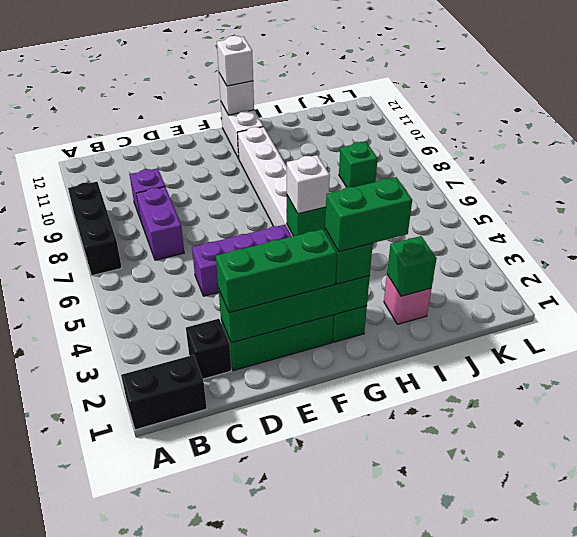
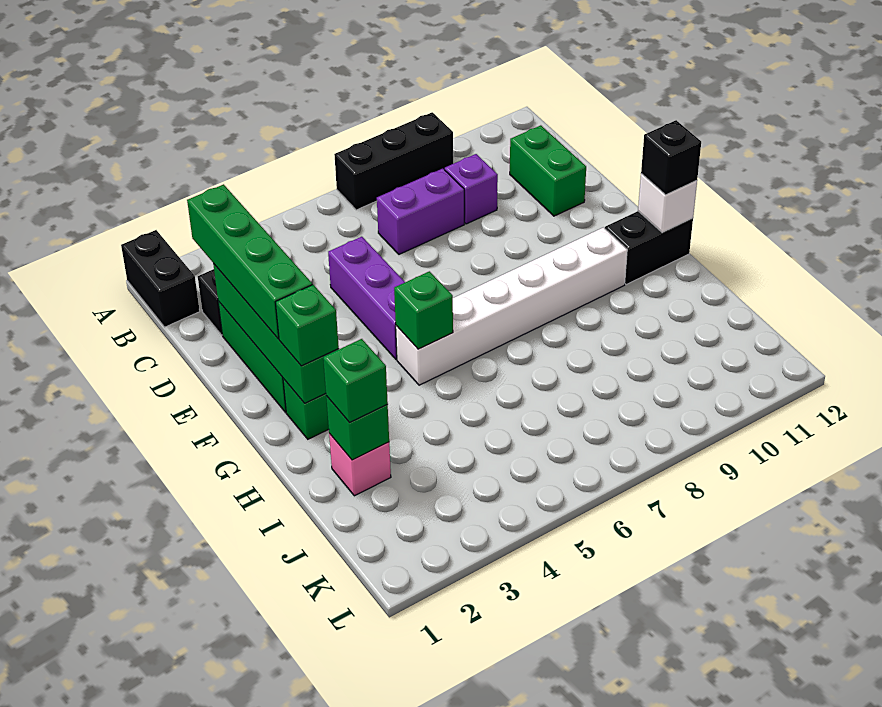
green brick D2:F2 level 3 -> green brick C2:F2 level 3
green brick G2:H2 level 4 -> green brick C11:D11 level 1
white brick G5 level 3 -> none
white brick G11:G12 level 1 -> black brick G11:G12 level 1
white brick G12 level 3 -> black brick G12 level 3
green brick J8 level 1 -> green brick I2 level 3

